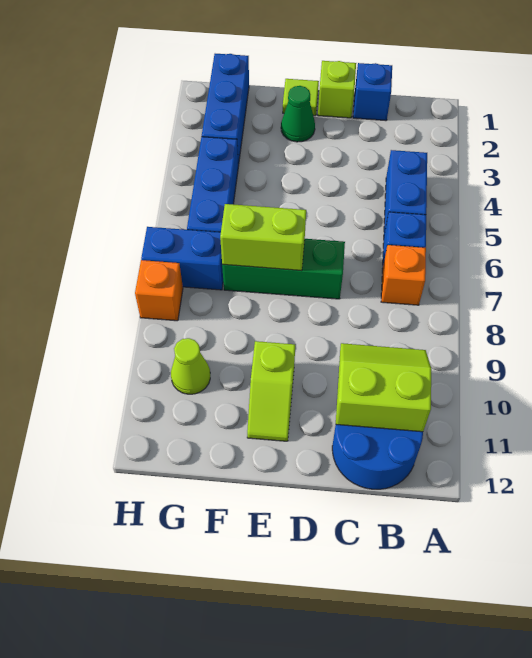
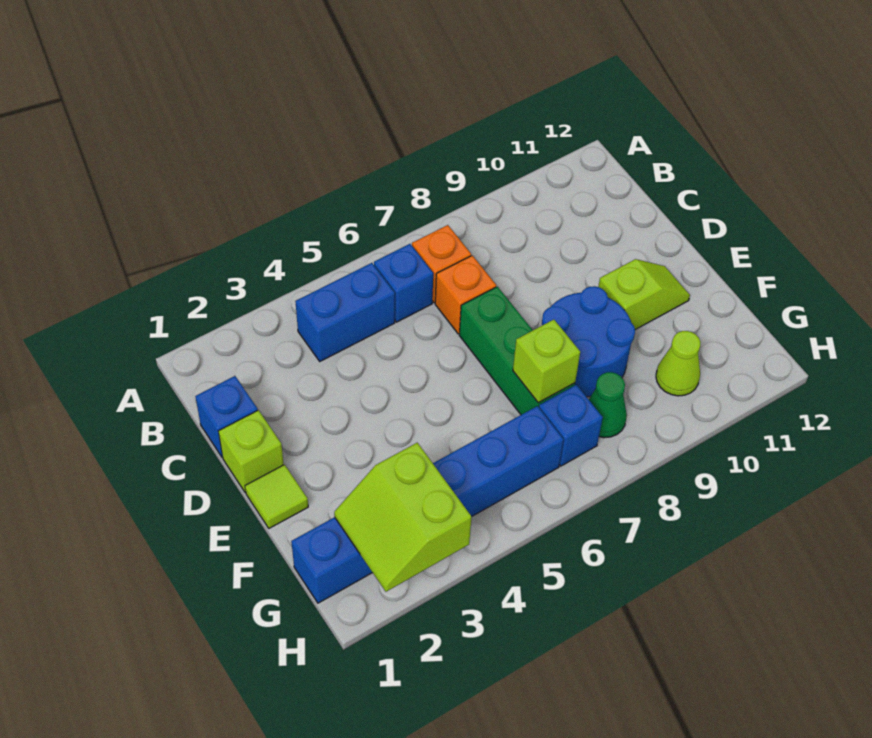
lime slope B10:C11 level 2 top 11 -> lime slope G2:H3 level 2 top 3
blue round brick B11:C12 level 1 -> blue round brick E8:F9 level 1
green cone E2 level 1 -> green cone G8 level 1
lime brick E7:F7 level 2 -> lime brick F7 level 2
blue brick G7:H7 level 1 -> blue brick G7 level 1
orange brick H8 level 1 -> orange brick C7 level 1

